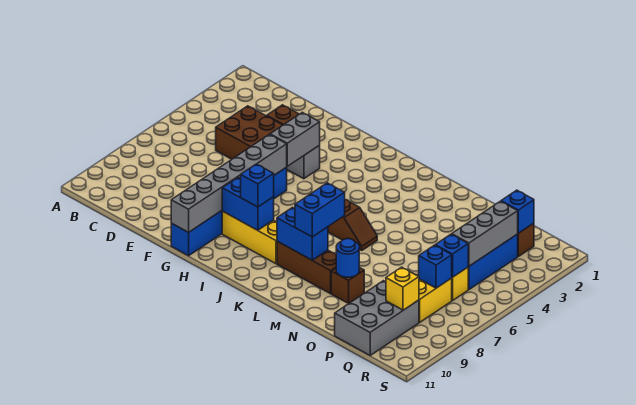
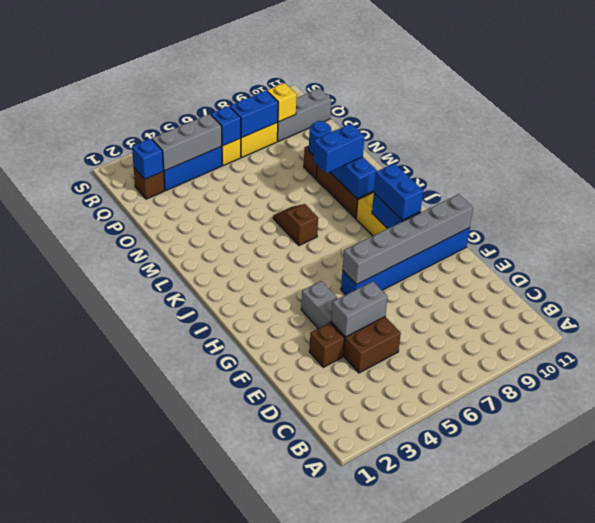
grey brick G4:G5 level 2 -> grey brick E4:E5 level 2
blue brick I9 level 3 -> blue brick H9:I9 level 3
grey brick P9:Q11 level 1 -> grey brick Q9:Q11 level 1
blue brick Q7 level 2 -> blue brick Q7:Q8 level 2

